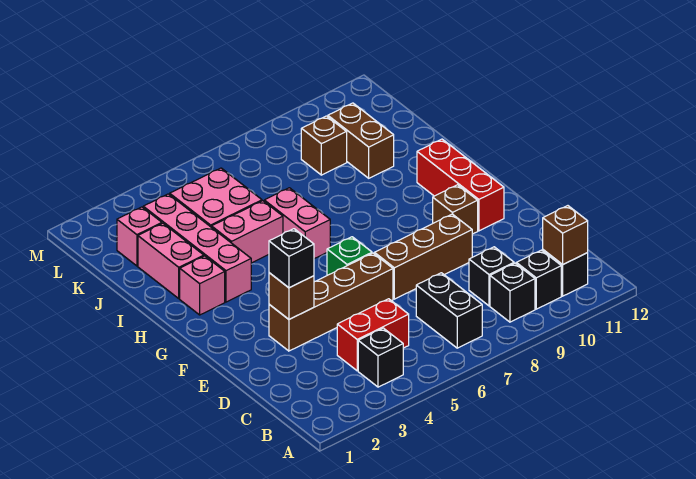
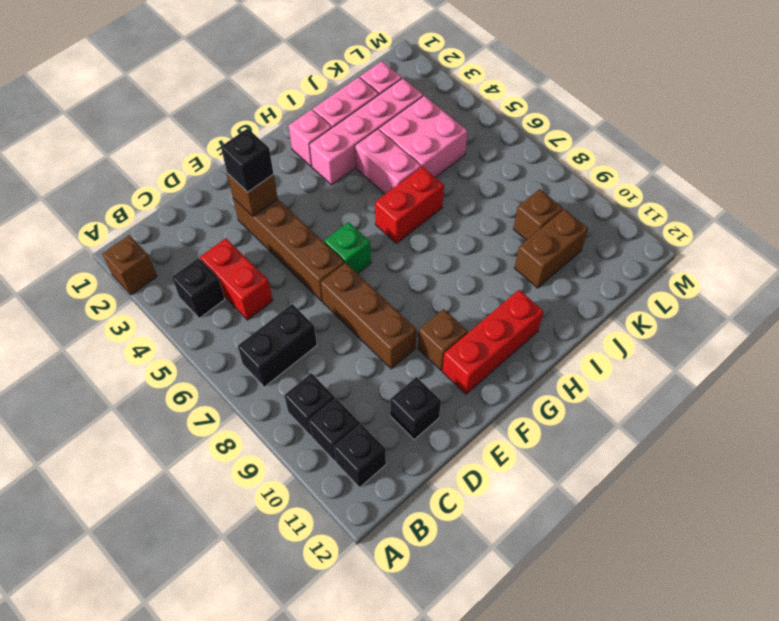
brown brick B11 level 2 -> brown brick A2 level 1
black brick C9 level 1 -> black brick D11 level 1
pink brick H6:I6 level 1 -> red brick H6:I6 level 1

